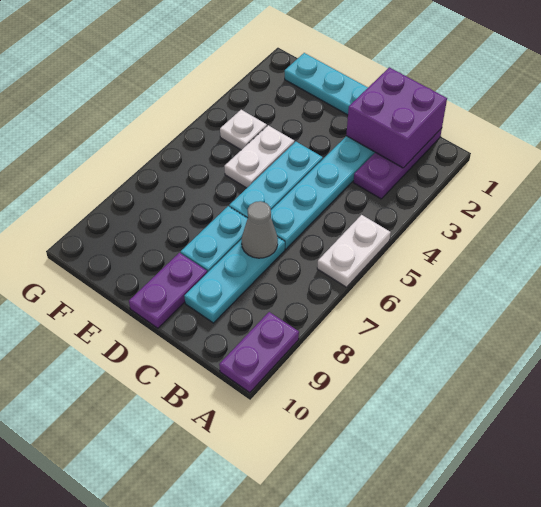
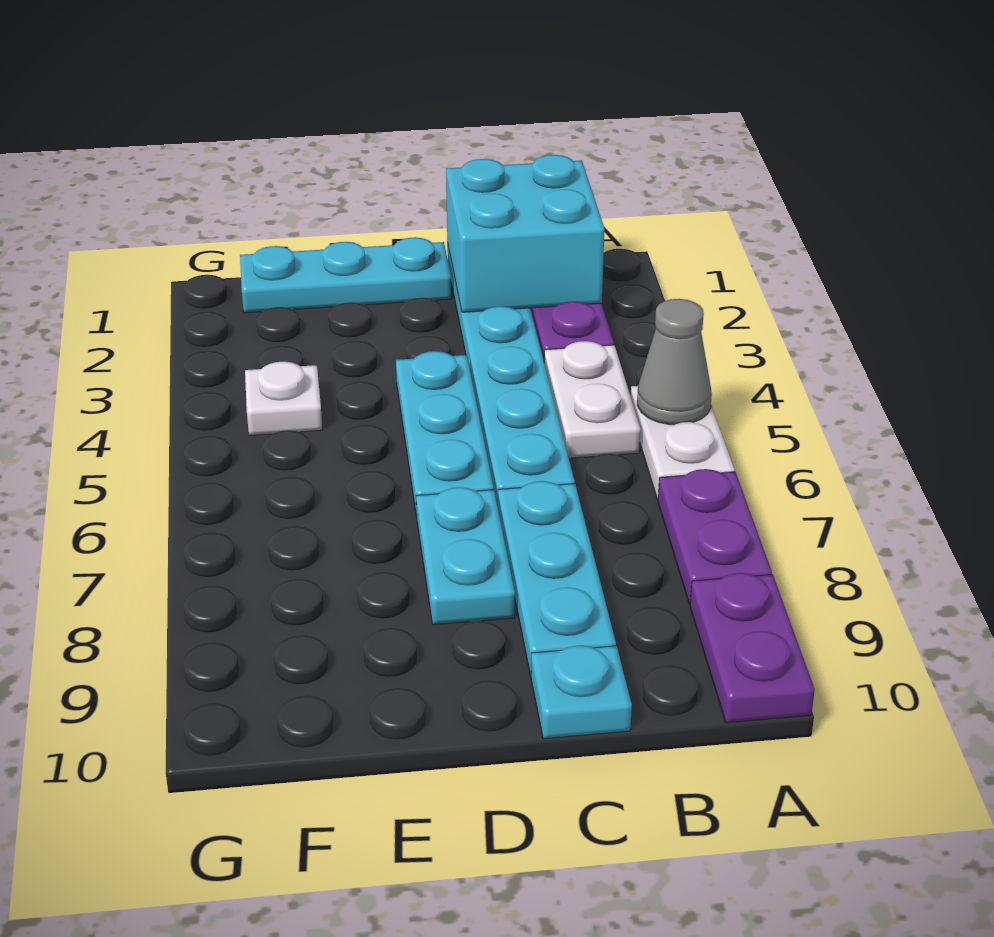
purple brick B1:C2 level 2 -> cyan brick B1:C2 level 2
grey cone C7 level 2 -> grey cone A5 level 2
none -> cyan plate C10 level 1
purple plate D9:D10 level 1 -> purple plate A7:A8 level 1
white plate E4:E5 level 1 -> white plate B4:B5 level 1

